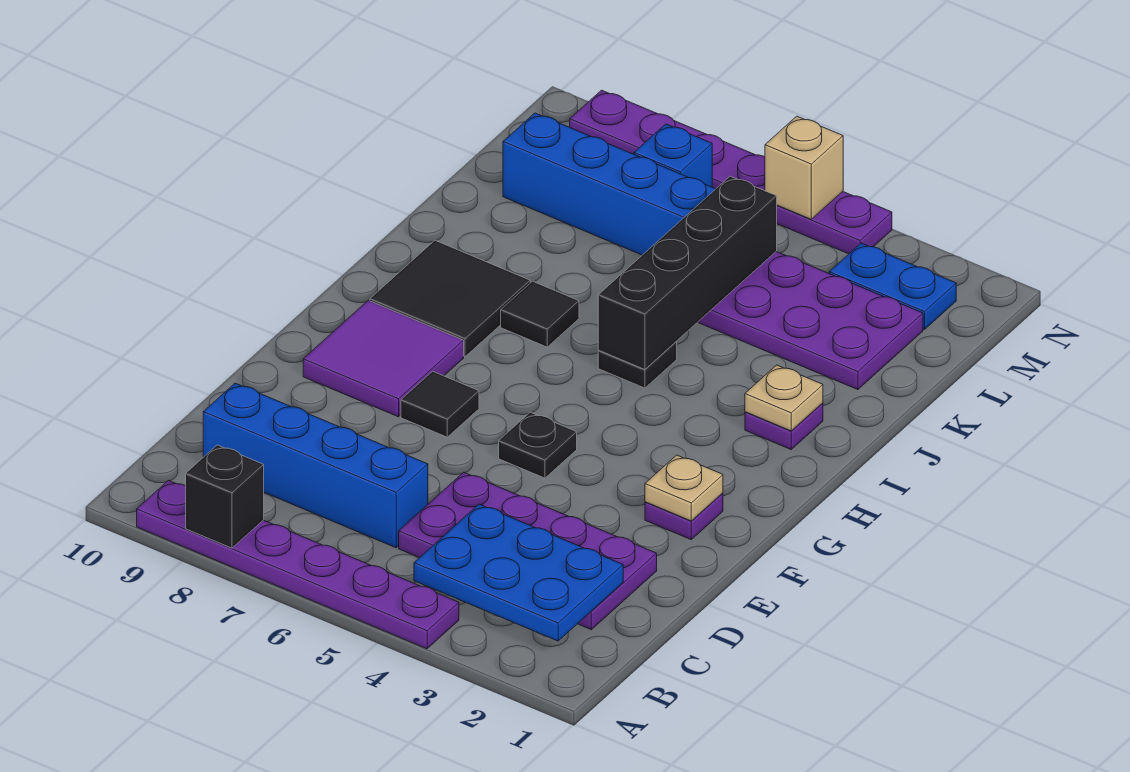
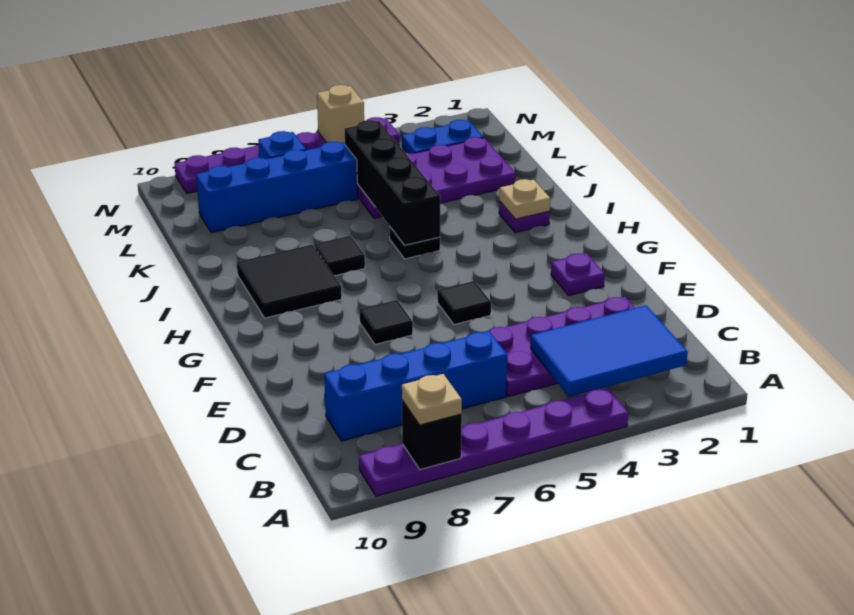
blue plate B2:C4 level 2 -> blue tile B2:C4 level 2
tan plate F2 level 2 -> tan plate A8 level 3
black plate F5 level 1 -> black tile F5 level 1
purple tile F8:G9 level 1 -> none

